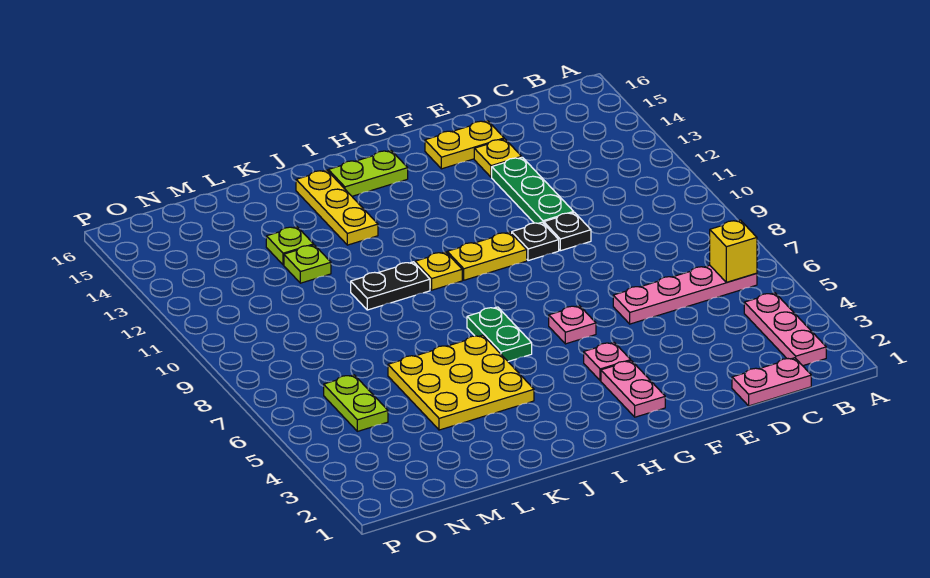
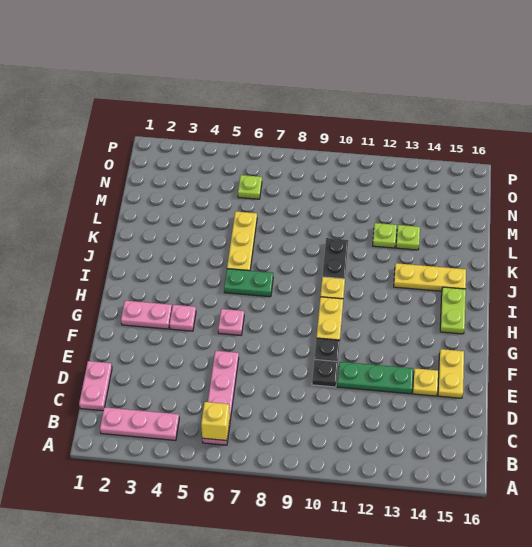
yellow plate J4:L6 level 1 -> yellow plate J6:L6 level 1
lime plate N5:N6 level 1 -> lime plate N6 level 1

